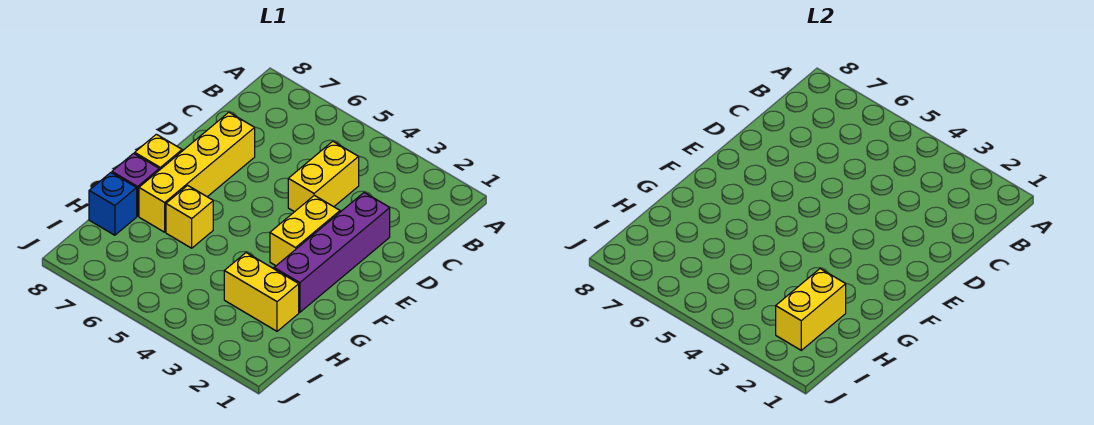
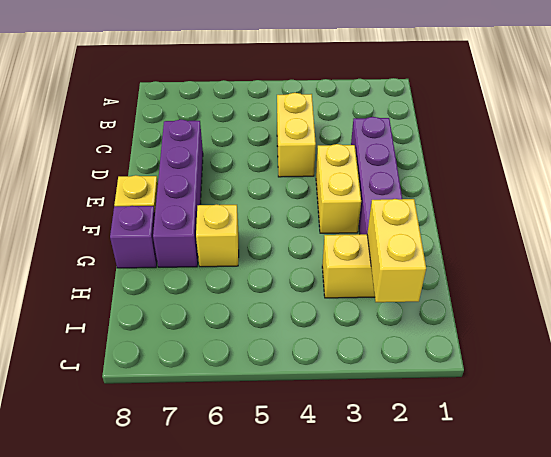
yellow brick D7:G7 level 1 -> purple brick D7:G7 level 1
blue brick H8 level 1 -> none

